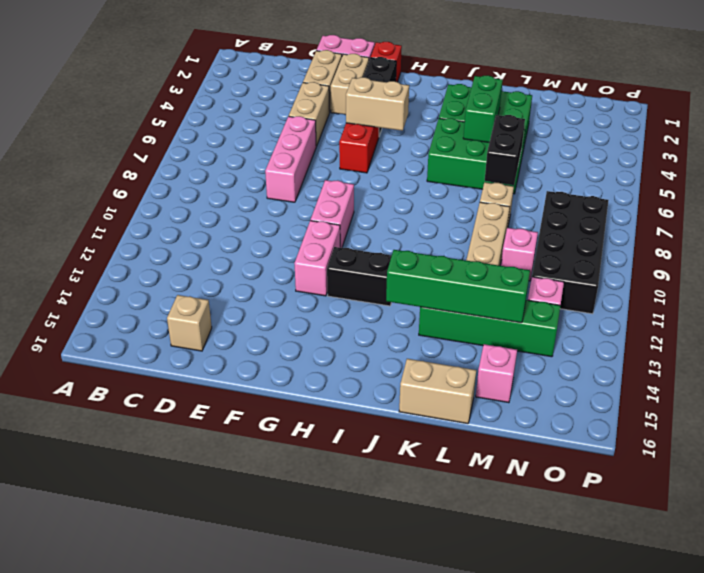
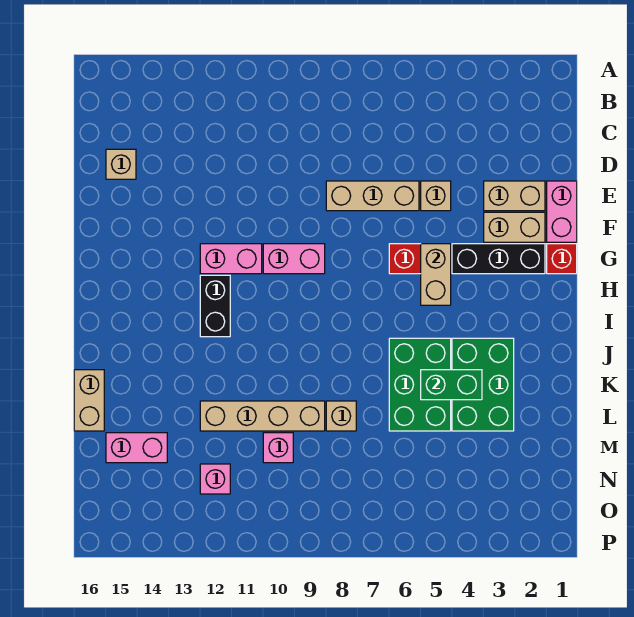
tan brick E4:E5 level 1 -> tan brick E5 level 1
pink brick E6:E8 level 1 -> tan brick E6:E8 level 1
green brick J13:M13 level 2 -> none
green brick K13:N13 level 1 -> none
black brick L6:L7 level 2 -> none
pink brick M15 level 1 -> pink brick M14:M15 level 1
black brick N8:O11 level 1 -> none

